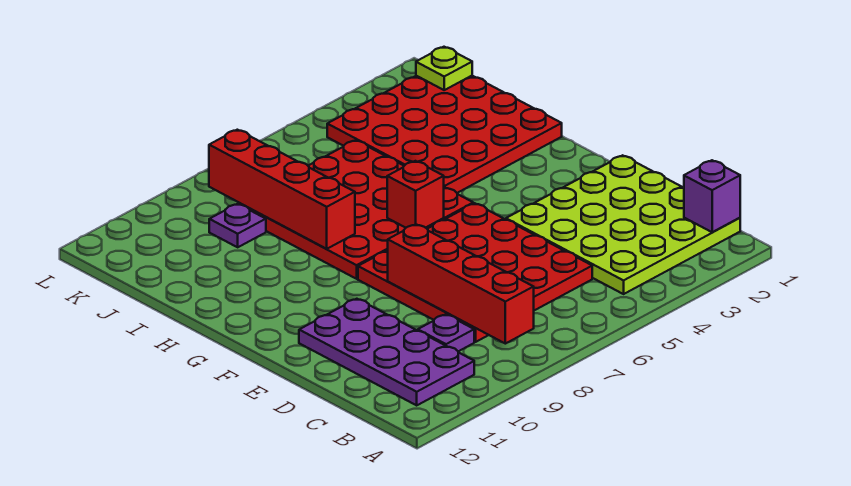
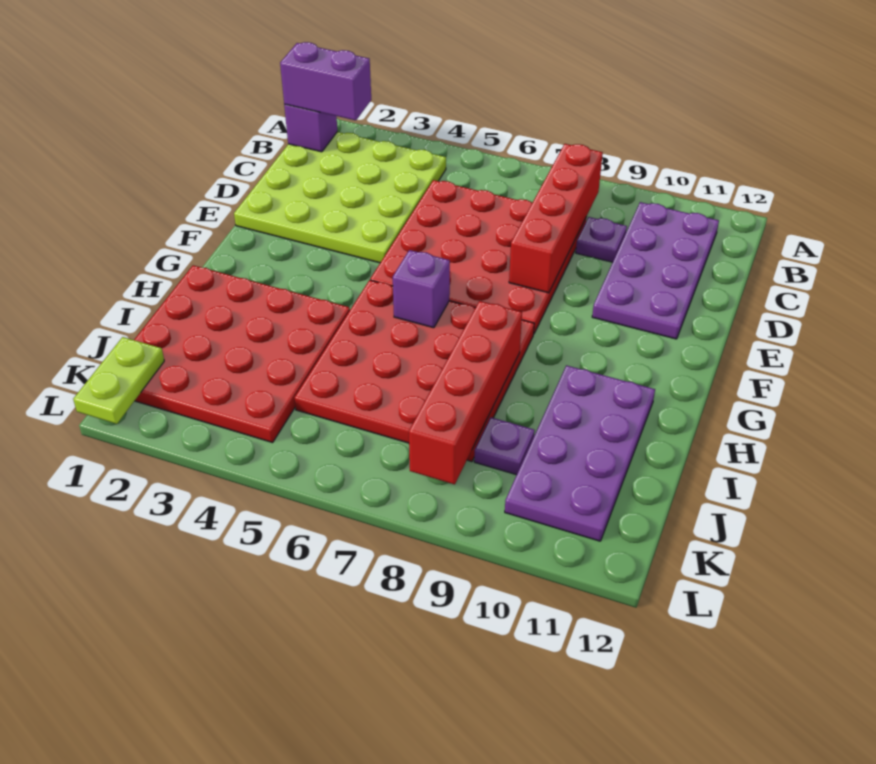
none -> purple brick B1:B2 level 3
red brick G6 level 2 -> purple brick G6 level 2
none -> purple plate H10:K11 level 1
lime plate K1 level 2 -> lime plate K1:L1 level 2

